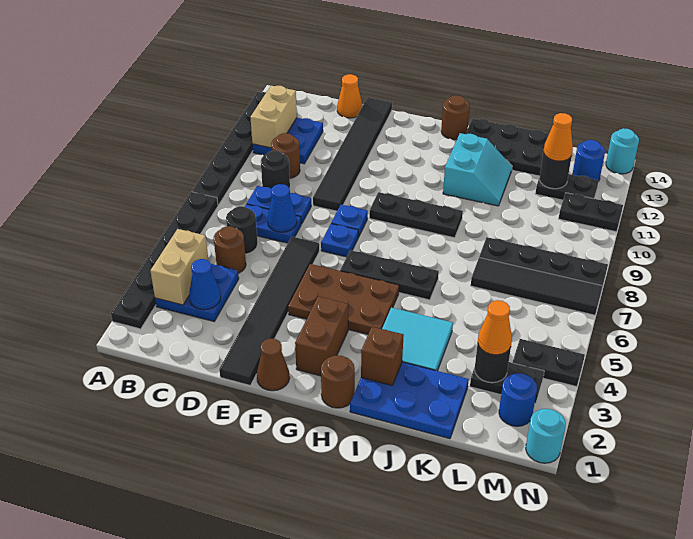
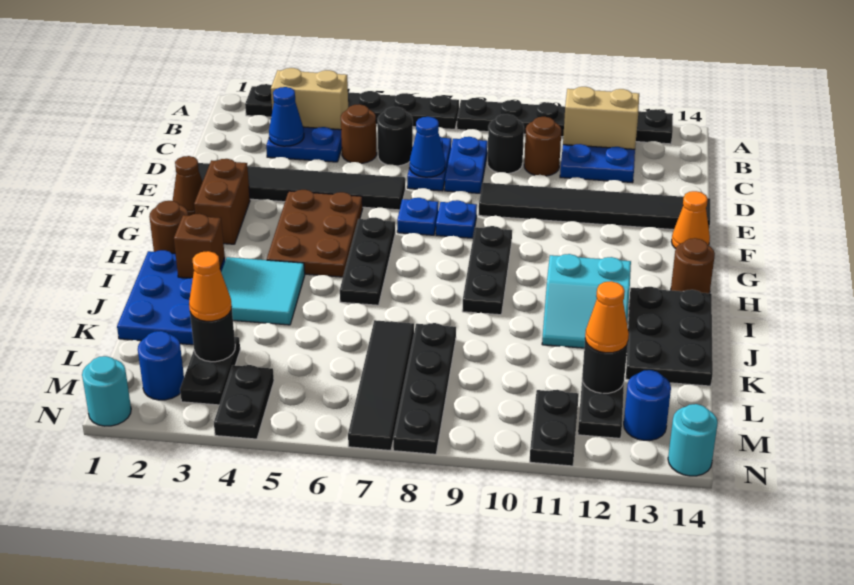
orange cone D14 level 1 -> orange cone F14 level 1
brown brick G2:G3 level 1 -> brown brick F2:G2 level 1

